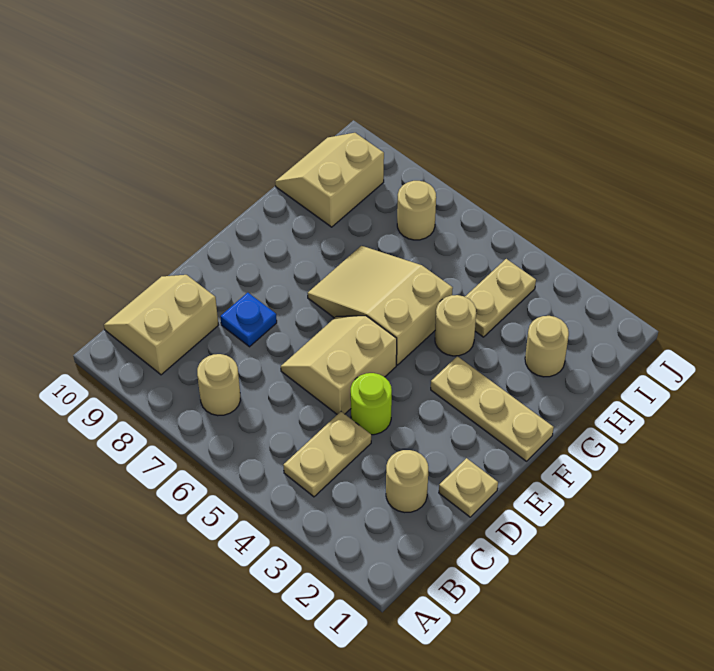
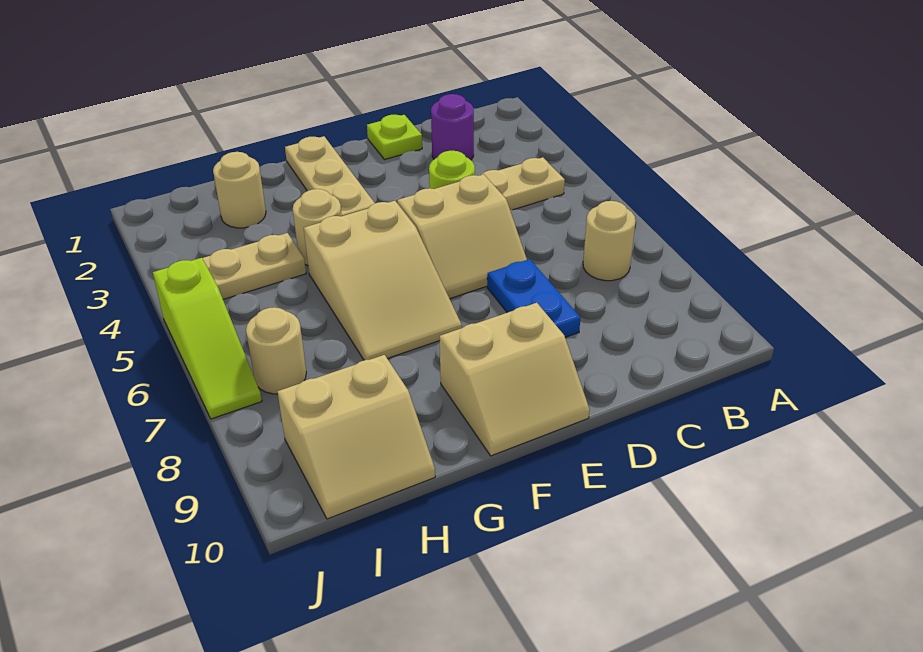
tan slope B9:C10 level 1 top 9 -> tan slope E9:F10 level 1 top 9
tan round brick C2 level 1 -> purple round brick C2 level 1
tan plate D1 level 1 -> lime plate D1 level 1
blue plate D8 level 1 -> blue plate D7:D8 level 1
none -> lime slope J5:J7 level 1 top 5

